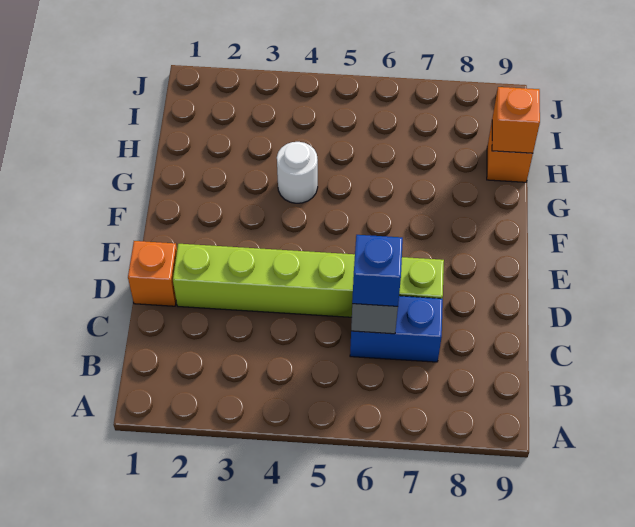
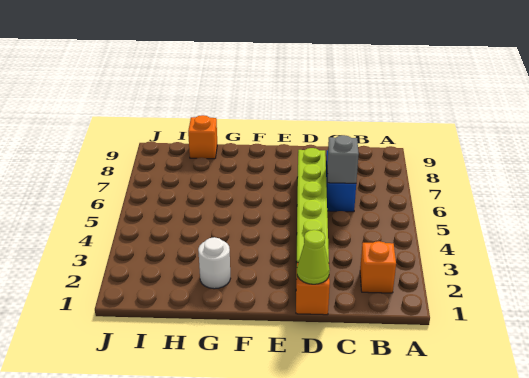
blue brick C6 level 3 -> none
none -> lime cone D1 level 2
white round brick G4 level 1 -> white round brick G2 level 1
orange brick H9 level 2 -> orange brick B2 level 1

